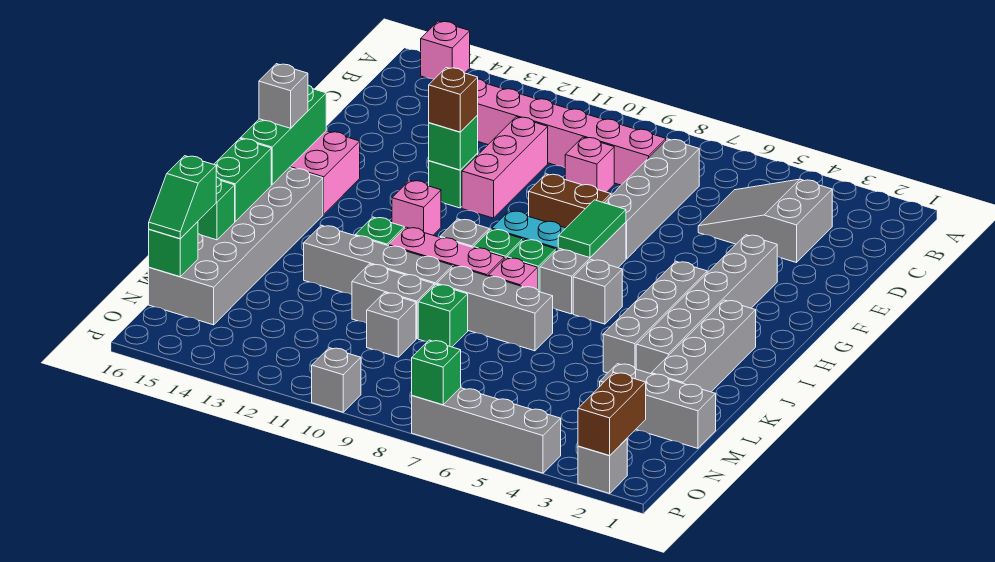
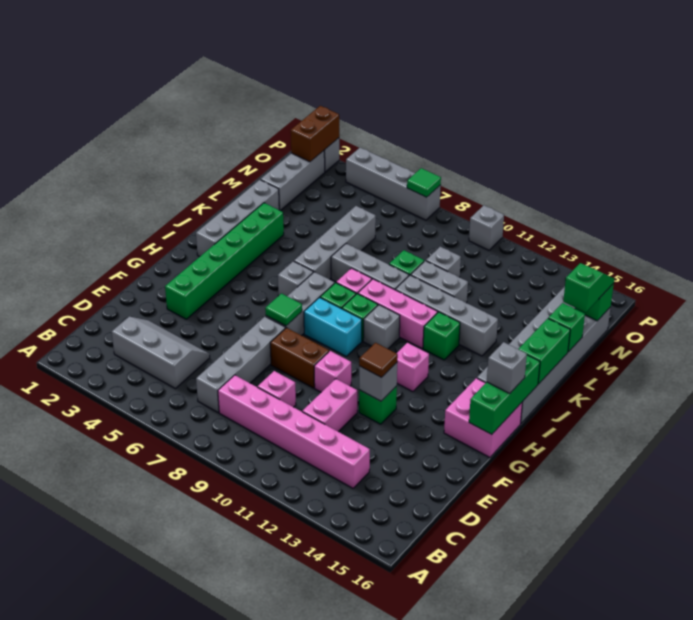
pink brick A15 level 1 -> pink brick F10 level 1
grey slope C3:D5 level 1 top 3 -> grey slope C3:D5 level 1 top C
pink brick D11:F11 level 1 -> pink brick D11:E11 level 1
grey brick F3:K3 level 1 -> green brick F3:K3 level 1
green brick F12 level 2 -> grey brick F12 level 2
brown brick F12 level 3 -> brown tile F12 level 3
green tile G7:H7 level 2 -> green tile G7 level 2
grey brick H4:K4 level 1 -> grey brick J6:M6 level 1
grey brick M1:M3 level 1 -> grey brick M2:O2 level 1
green brick P7 level 2 -> green tile P7 level 2

